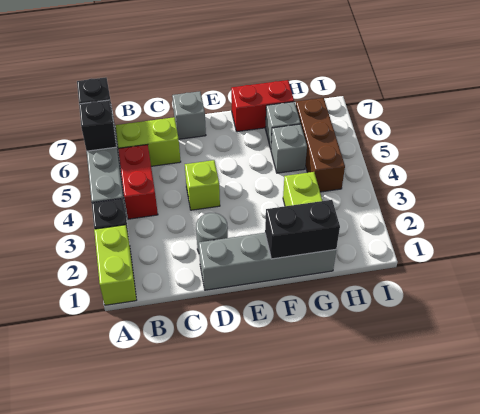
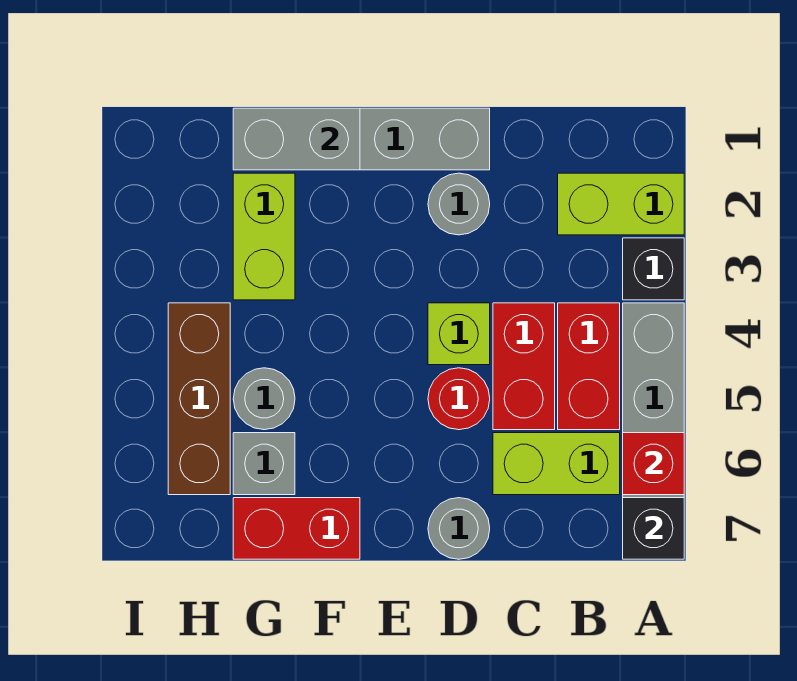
lime brick A1:A2 level 1 -> lime brick A2:B2 level 1
black brick A6 level 2 -> red brick A6 level 2
none -> red brick C4:C5 level 1
none -> red round brick D5 level 1
grey brick D7 level 1 -> grey round brick D7 level 1
black brick F1:G1 level 2 -> grey brick F1:G1 level 2
grey brick G5 level 1 -> grey round brick G5 level 1

